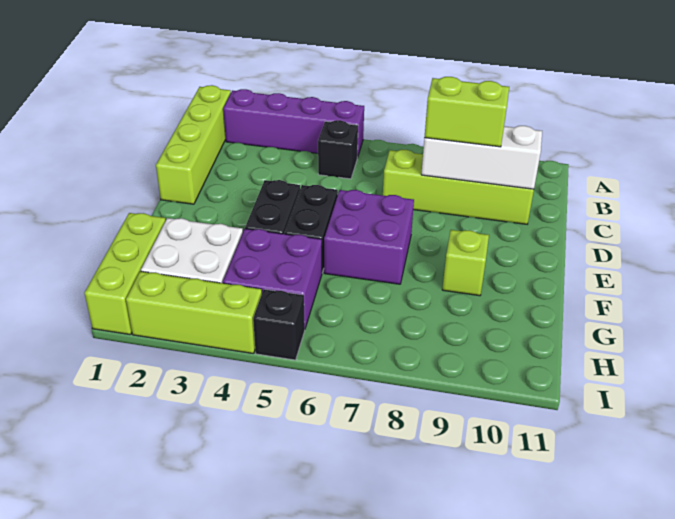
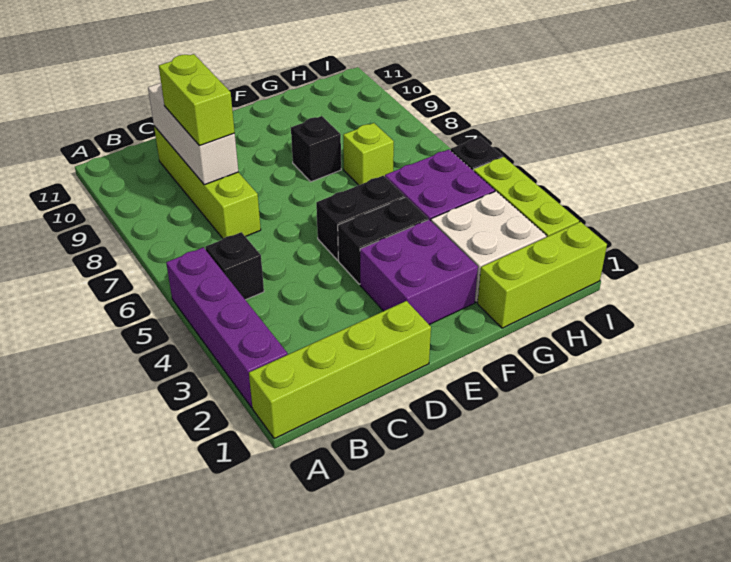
purple brick E6:F7 level 1 -> purple brick E2:F3 level 1
none -> black brick F8 level 1
lime brick F9 level 1 -> lime brick G7 level 1

